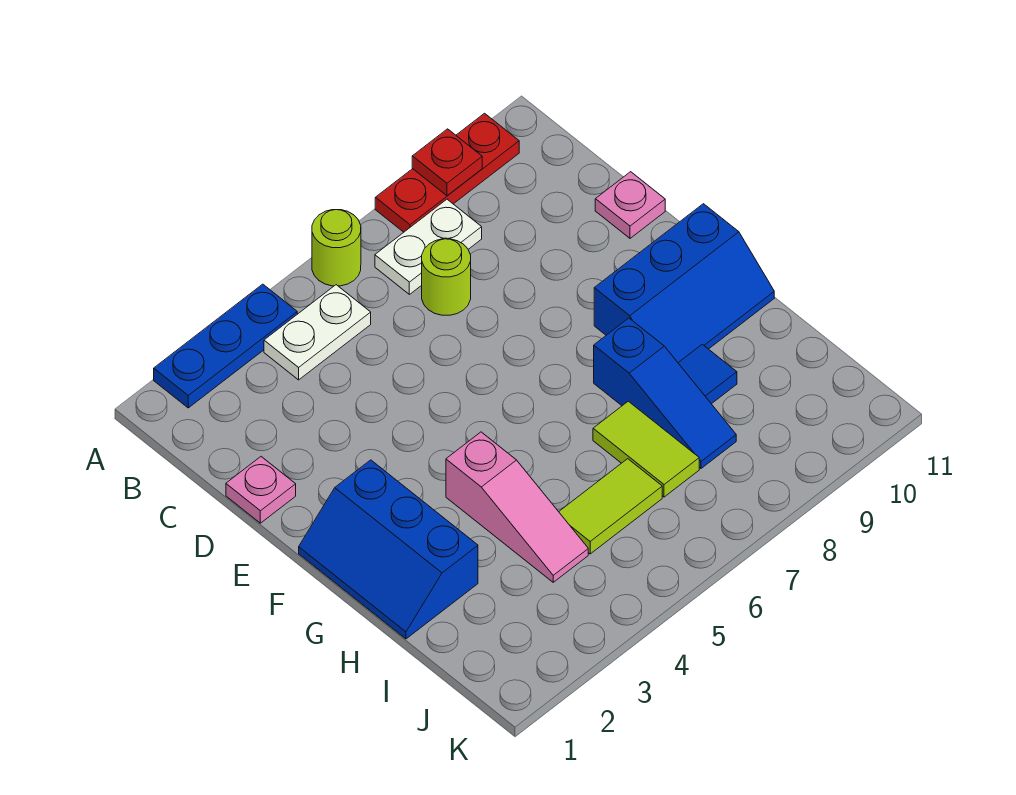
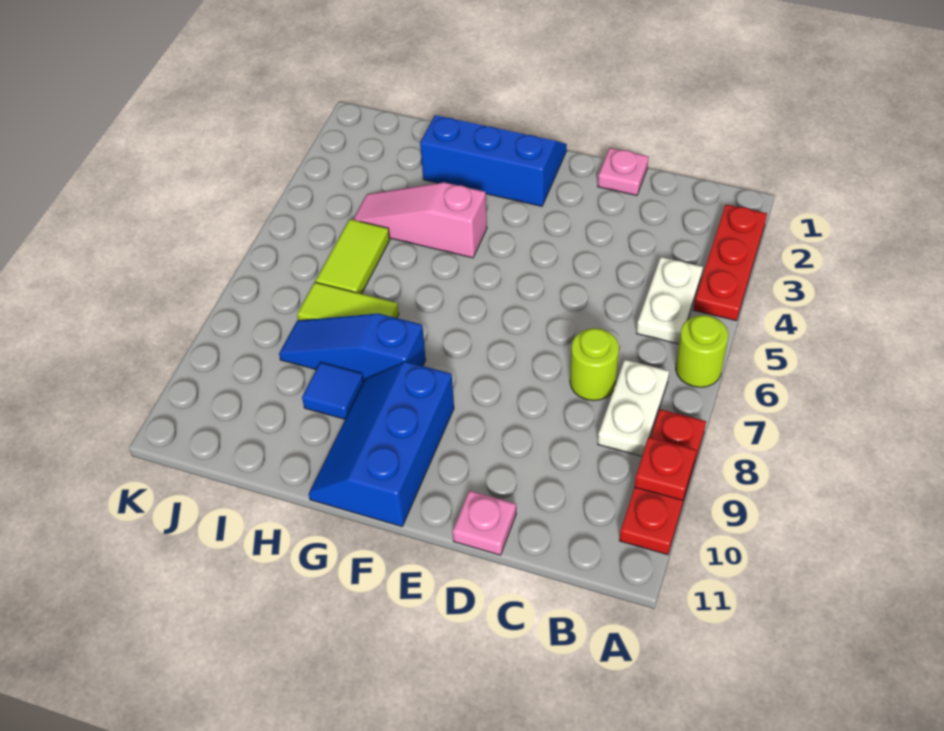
blue plate A2:A4 level 1 -> red plate A2:A4 level 1

